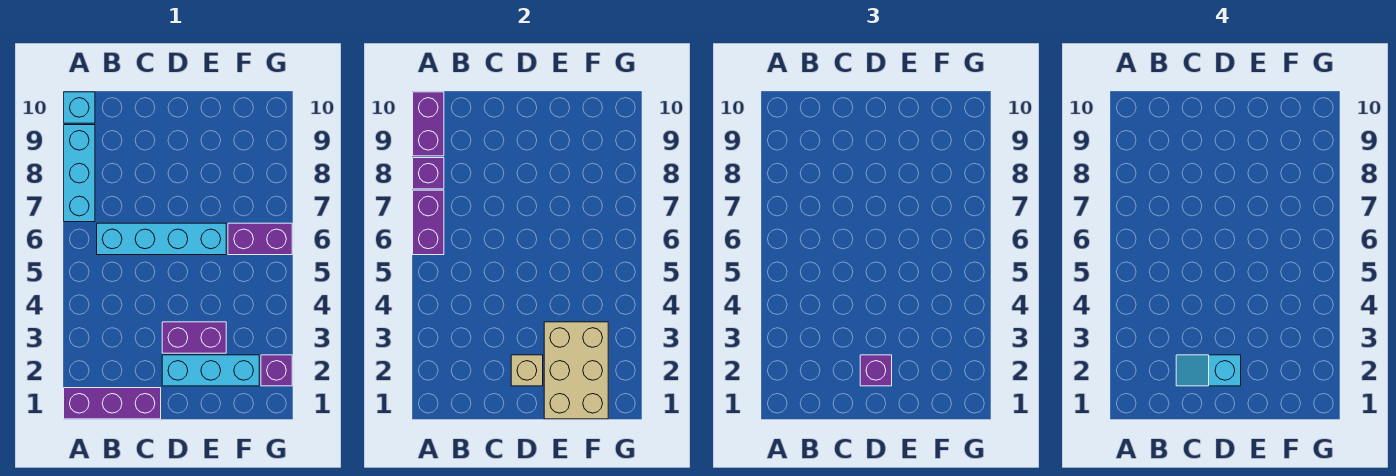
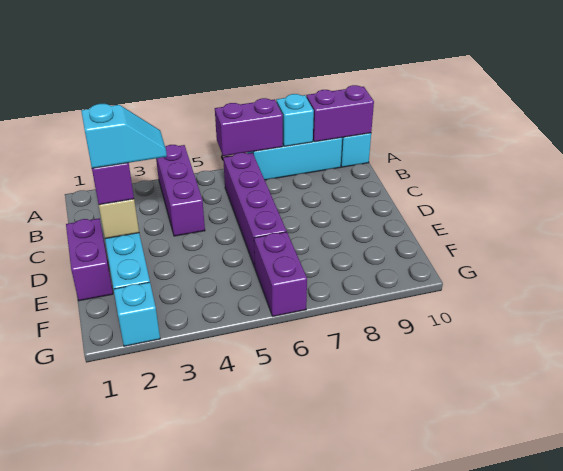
purple brick A1:C1 level 1 -> purple brick A4:C4 level 1
purple brick A8 level 2 -> cyan brick A8 level 2
cyan brick B6:E6 level 1 -> purple brick B6:E6 level 1
cyan slope C2:D2 level 4 top D -> cyan slope D2:D3 level 4 top 2
purple brick D3:E3 level 1 -> purple brick D1:E1 level 1
tan brick E1:F3 level 2 -> none
purple brick G2 level 1 -> cyan brick G2 level 1

